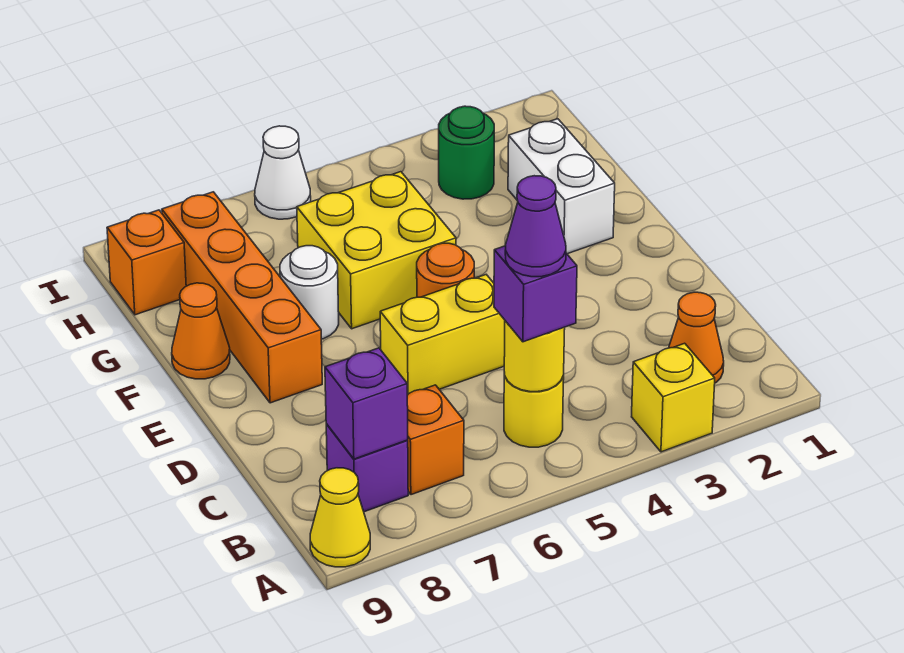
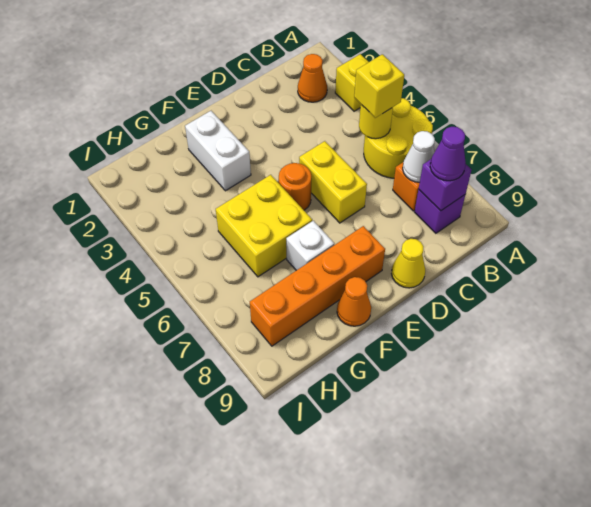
yellow cone A9 level 1 -> yellow cone D9 level 1
yellow round brick B5 level 1 -> yellow round brick A5:B6 level 1
purple brick B5 level 3 -> yellow brick B5 level 3
purple cone B5 level 4 -> purple cone B8 level 3
white brick F2:G2 level 1 -> white brick F2:F3 level 1
white round brick F7 level 1 -> white brick F7 level 1
green round brick H3 level 1 -> none
orange brick H9 level 1 -> none
white cone I6 level 1 -> white cone B7 level 2

